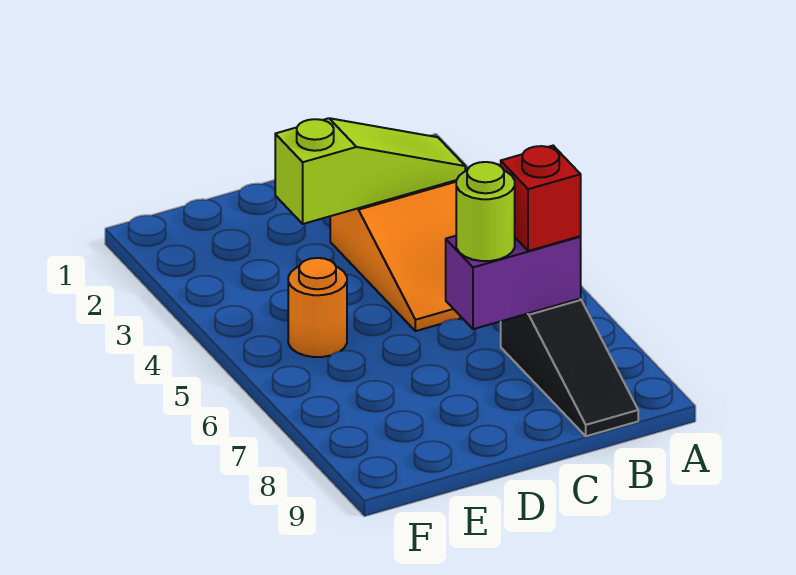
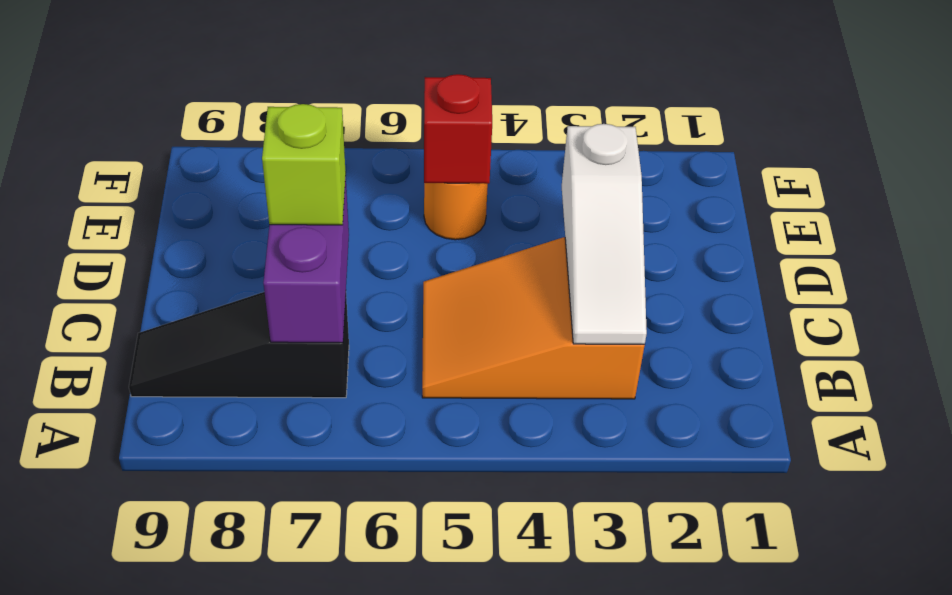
lime slope B3:D3 level 2 top D -> white slope B3:D3 level 2 top D
red brick B7 level 3 -> red brick E5 level 2
lime round brick C7 level 3 -> lime brick C7 level 3

